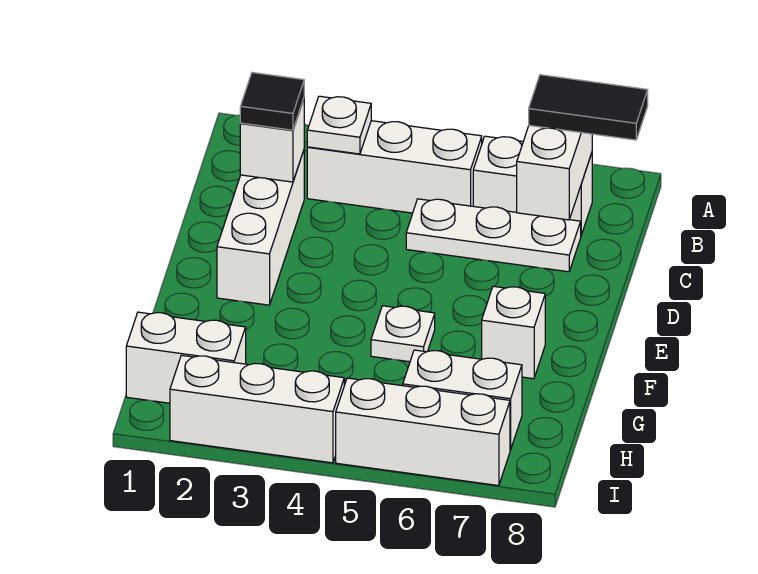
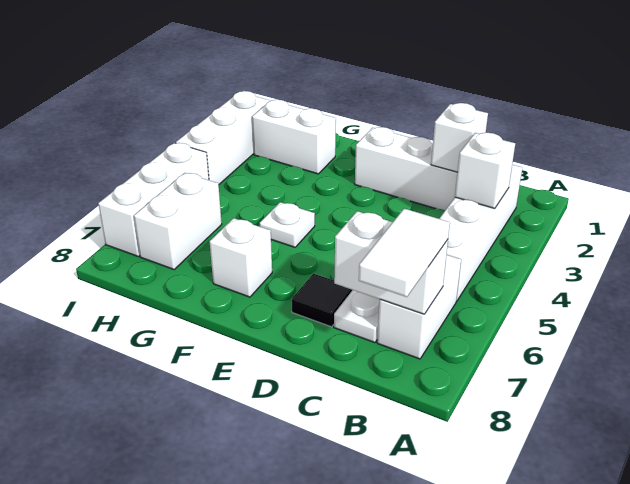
white brick B3:B5 level 1 -> white brick B2:B5 level 1
white plate B3 level 2 -> white brick B3 level 2
black tile B7:B8 level 3 -> white tile B7:B8 level 3
black tile C2 level 3 -> black tile D7 level 1
white brick H1:H2 level 1 -> white brick G2:H2 level 1

